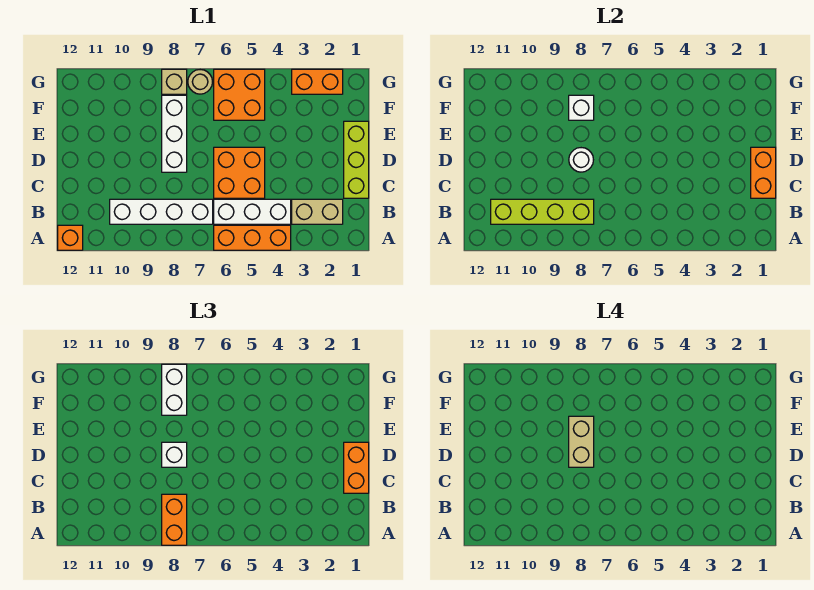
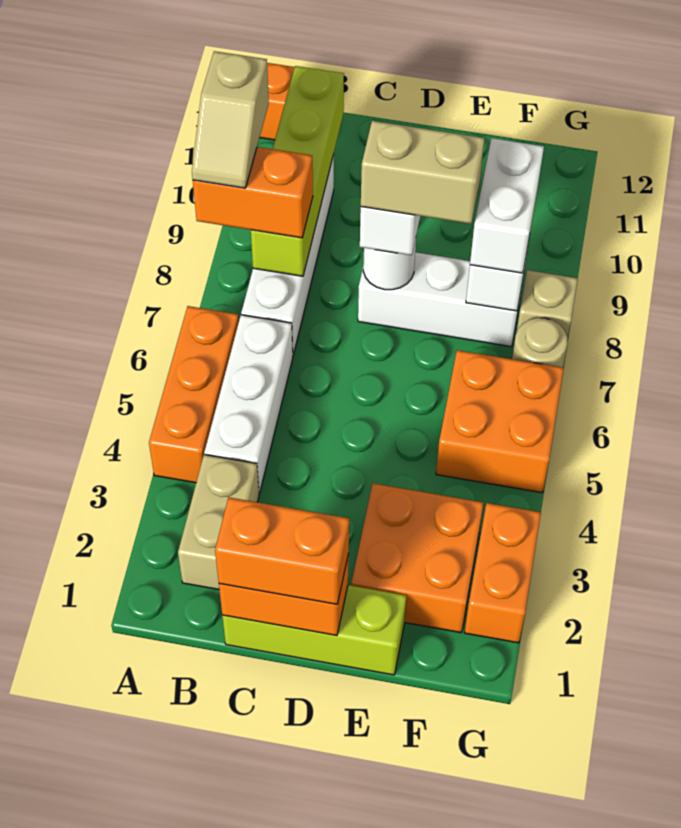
none -> tan slope A8:A9 level 4 top 9
orange brick C5:D6 level 1 -> orange brick E2:F3 level 1
white brick F8:G8 level 3 -> white brick F8:F9 level 3

